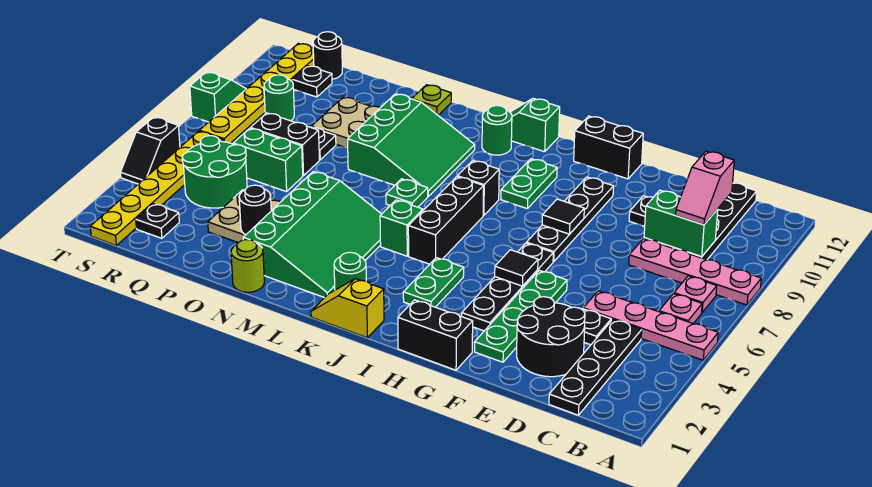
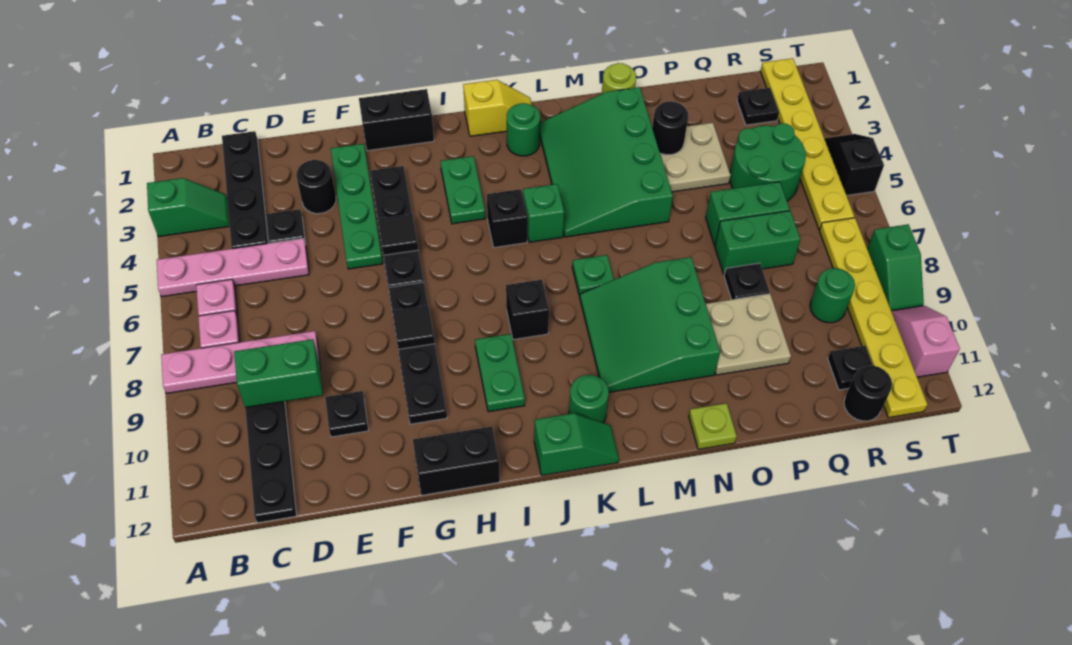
none -> green slope A3:B3 level 1 top A
pink slope C9:C10 level 3 top 10 -> pink slope T10:T11 level 1 top 11
black round brick D2:E3 level 1 -> black round brick E3 level 1
black brick J5:J7 level 1 -> black brick J5 level 1
black brick P7:Q7 level 1 -> green brick P7:Q7 level 1

